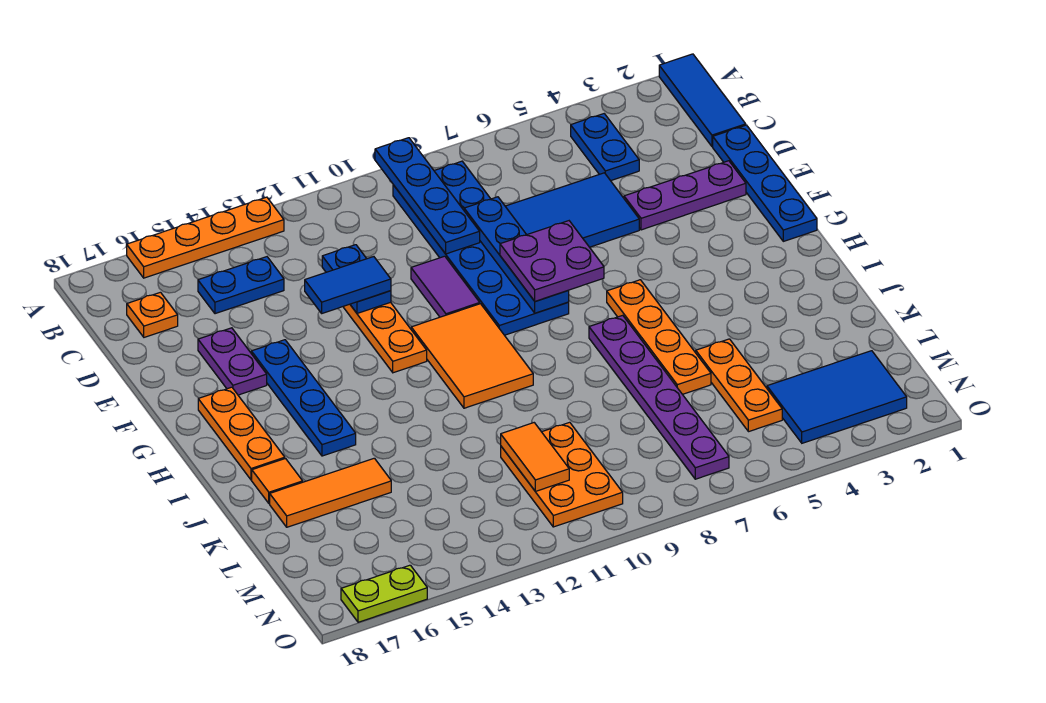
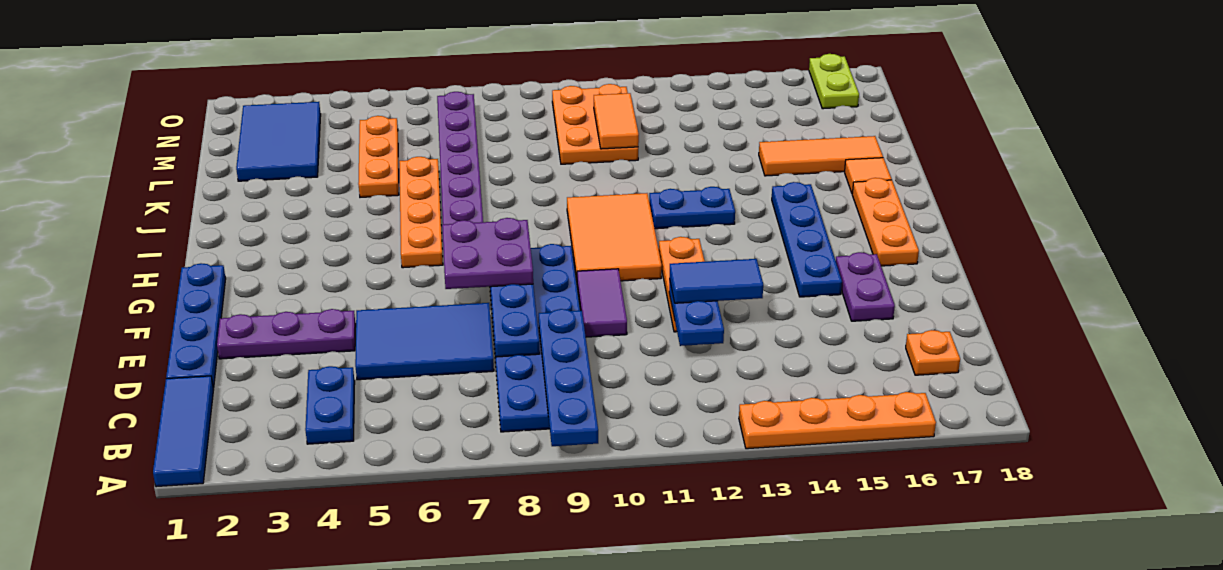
blue plate C14:C15 level 1 -> blue plate I12:I13 level 1
blue tile M2:N4 level 1 -> blue tile L2:N3 level 1
lime plate O16:O17 level 1 -> lime plate N17:O17 level 1

